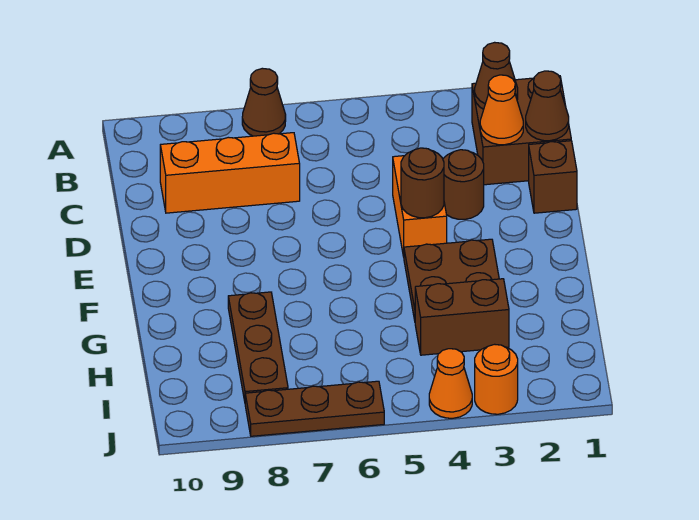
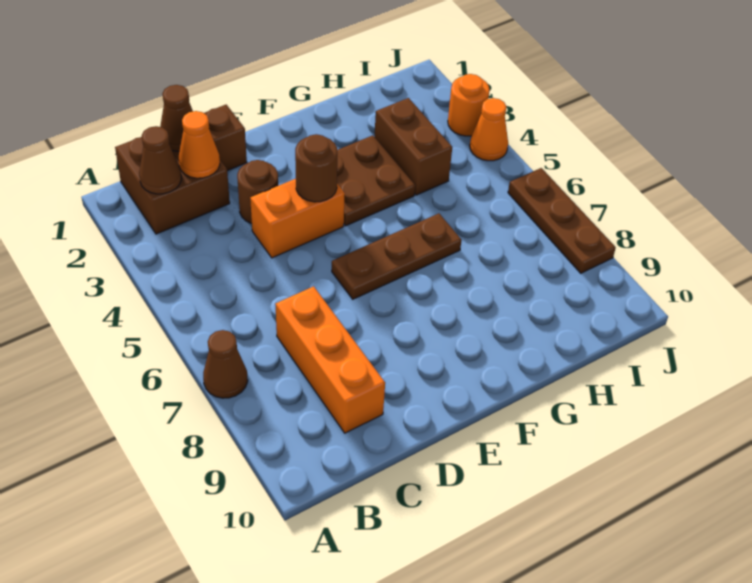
brown plate G8:I8 level 1 -> brown plate E6:G6 level 1

